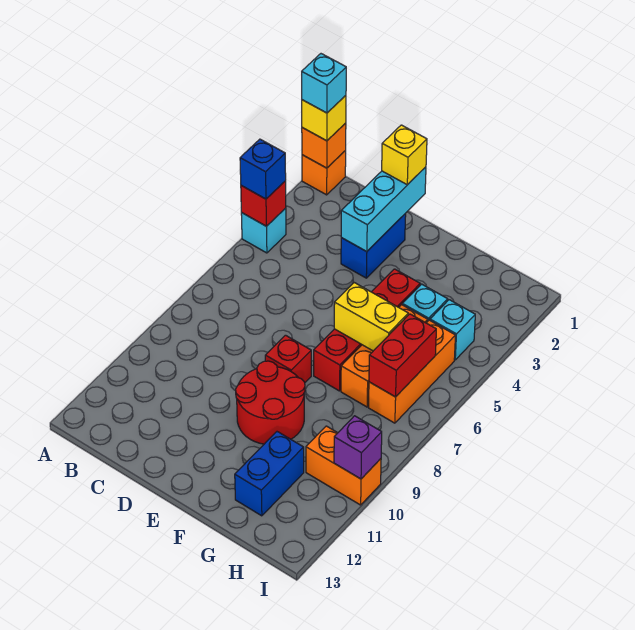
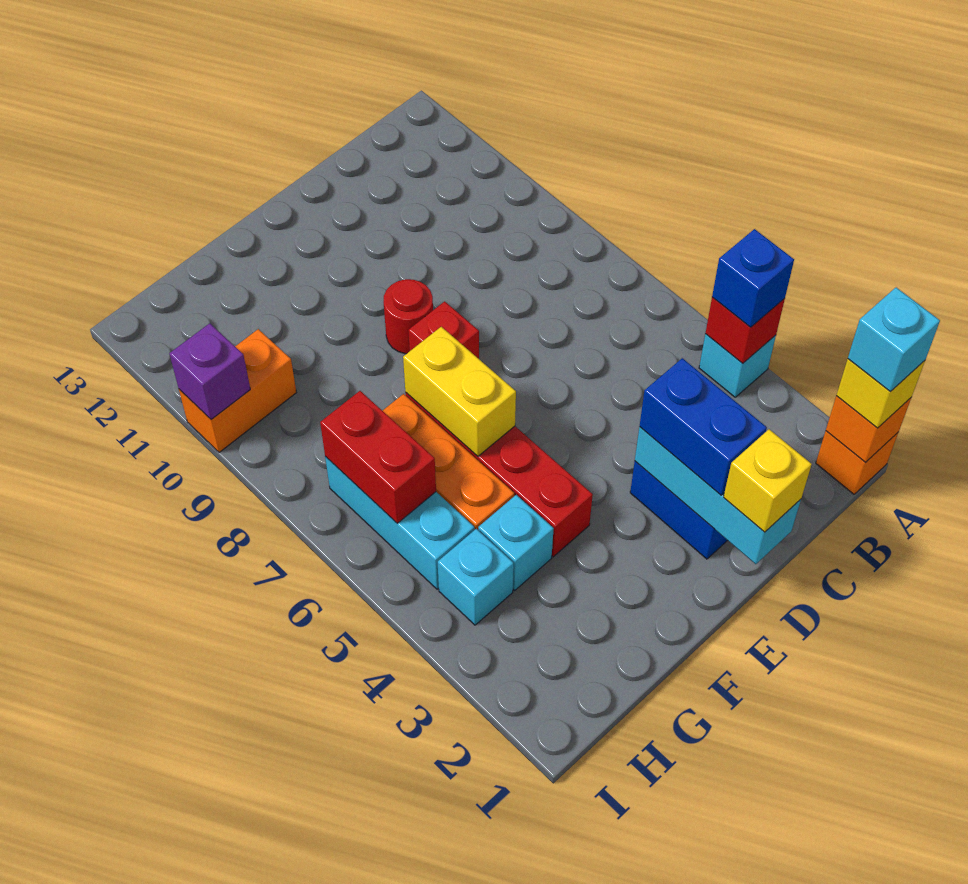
red round brick E9:F10 level 1 -> red round brick E9 level 1
yellow brick F6:G6 level 2 -> yellow brick F6:F7 level 2
blue brick G11:G12 level 1 -> blue brick D2:D3 level 3
orange brick H5:H7 level 1 -> cyan brick H5:H7 level 1

